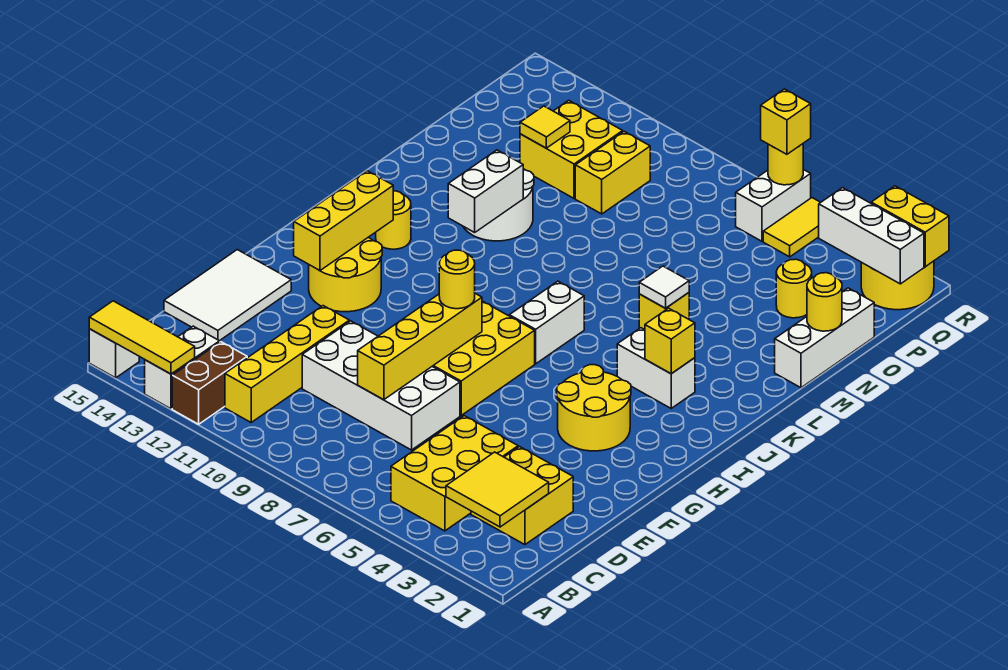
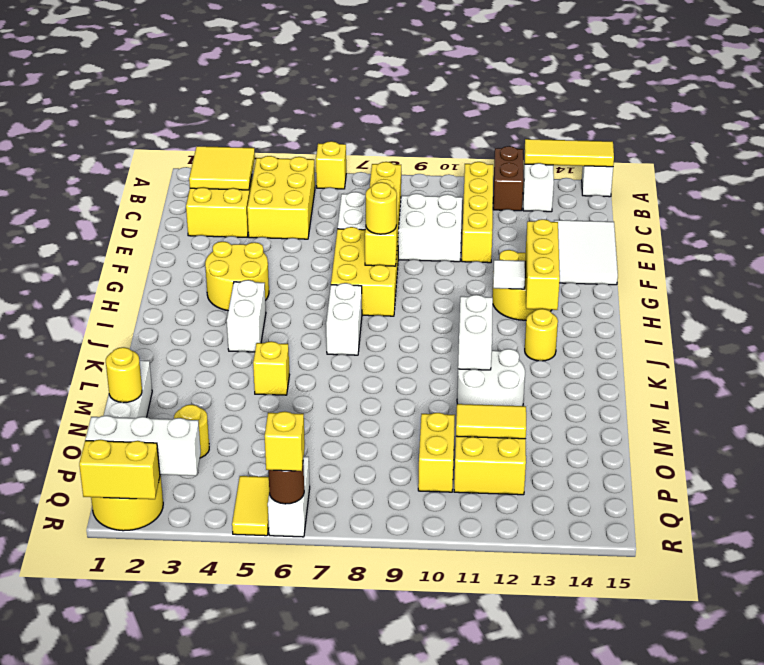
white brick J3:J4 level 1 -> white brick I4:J4 level 1
yellow brick J3 level 2 -> yellow brick A6 level 1
white tile L5 level 2 -> white tile H12 level 2
yellow tile O12 level 2 -> yellow tile O11:O12 level 2
yellow round brick R6 level 2 -> brown round brick R6 level 2

